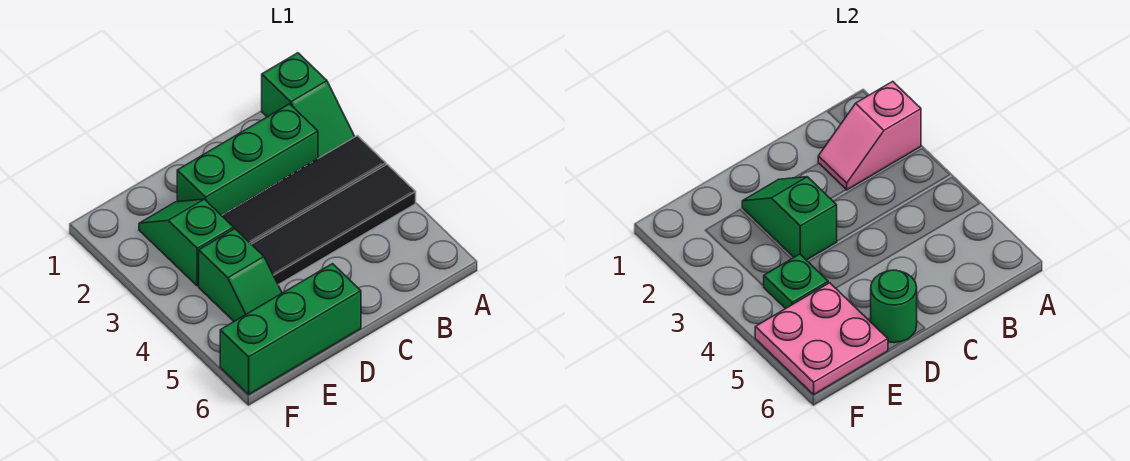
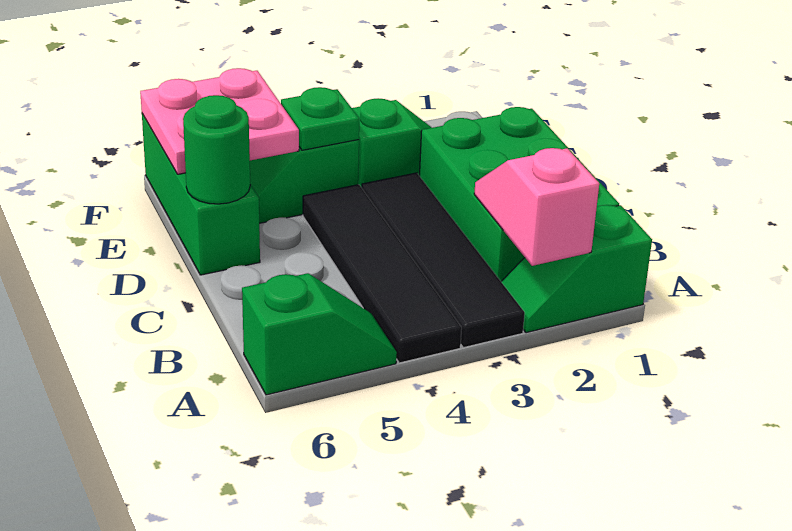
green brick B2:D2 level 1 -> green brick B1:D2 level 1
green slope D2:D3 level 2 top 3 -> green slope A5:A6 level 1 top 6

